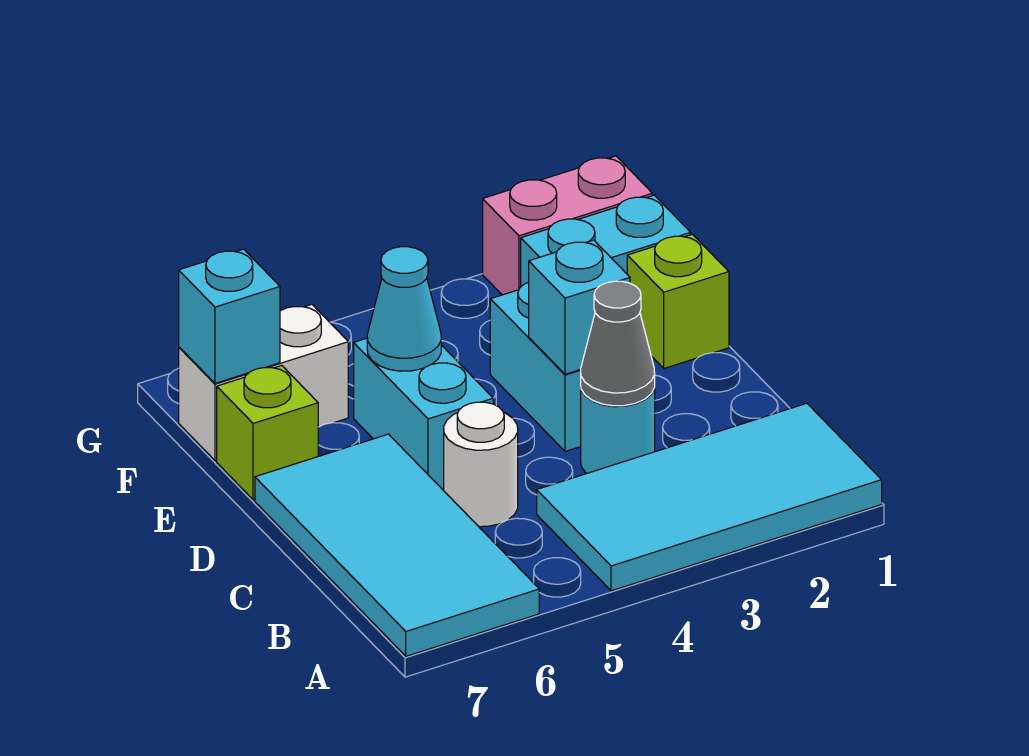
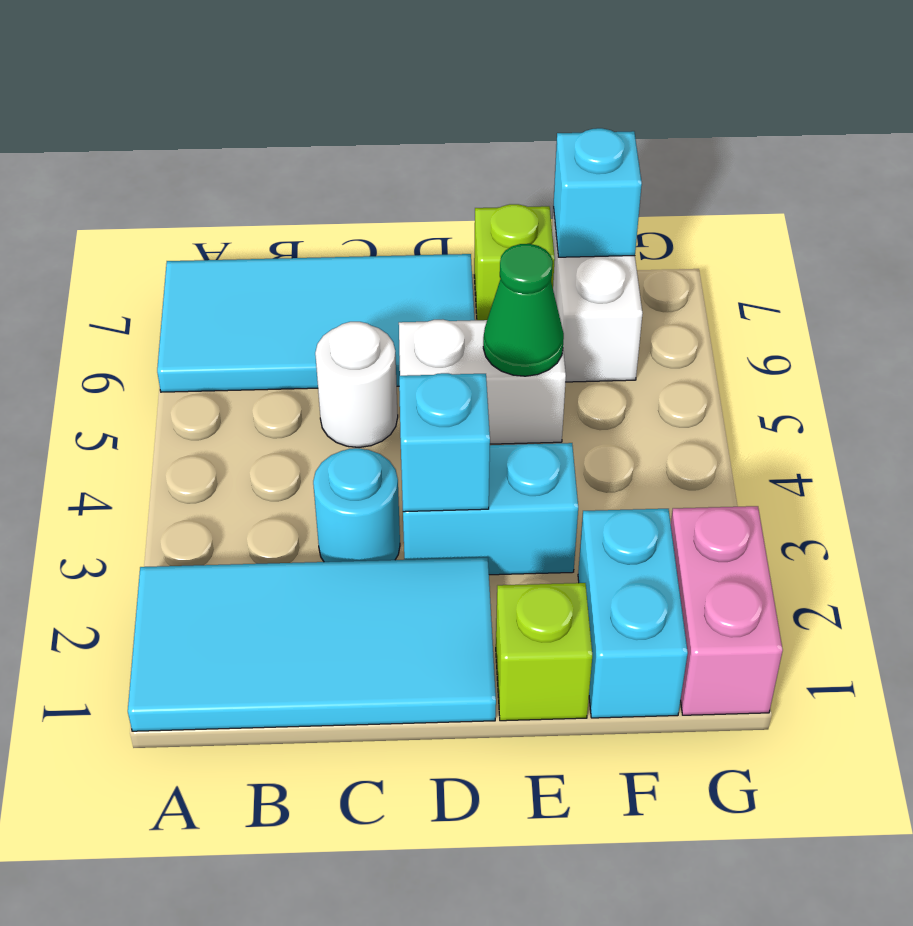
cyan tile A1:B4 level 1 -> cyan tile A1:D2 level 1
grey cone C3 level 2 -> none
cyan brick D5:E5 level 1 -> white brick D5:E5 level 1
cyan cone E5 level 2 -> green cone E5 level 2

